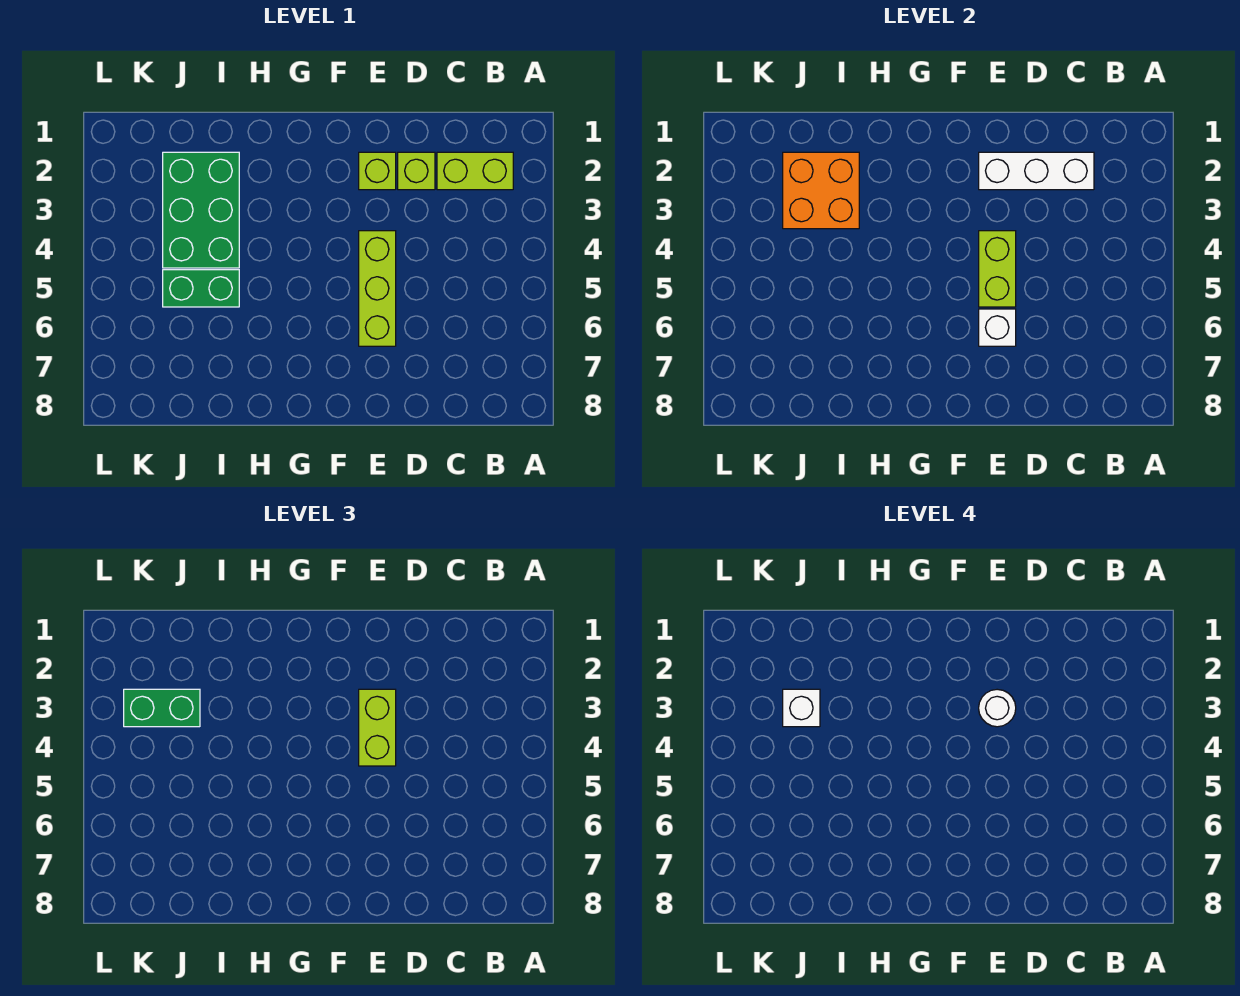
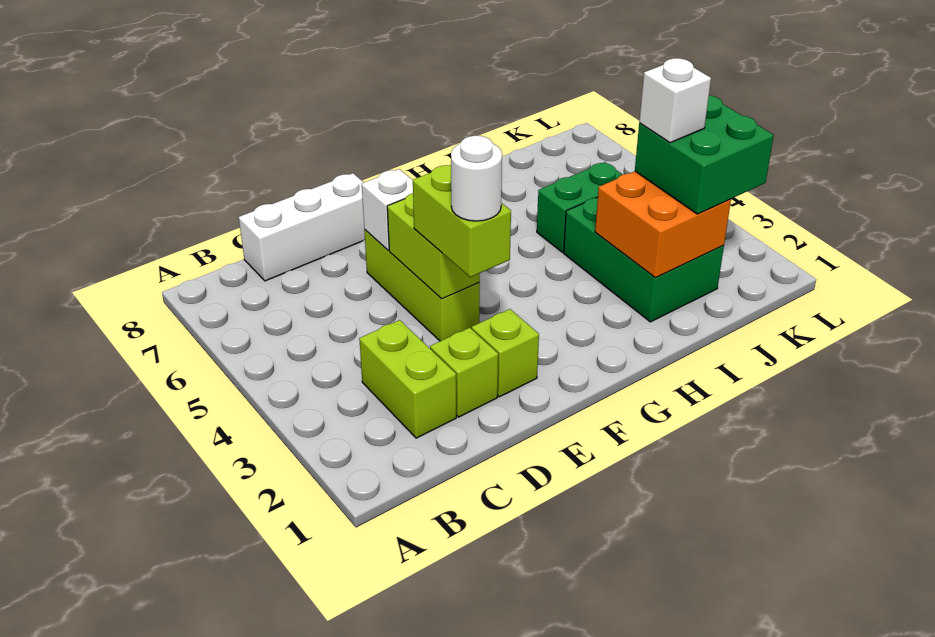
lime brick B2:C2 level 1 -> lime brick C2:C3 level 1
white brick C2:E2 level 2 -> white brick C8:E8 level 1
green brick J3:K3 level 3 -> green brick J2:K3 level 3

